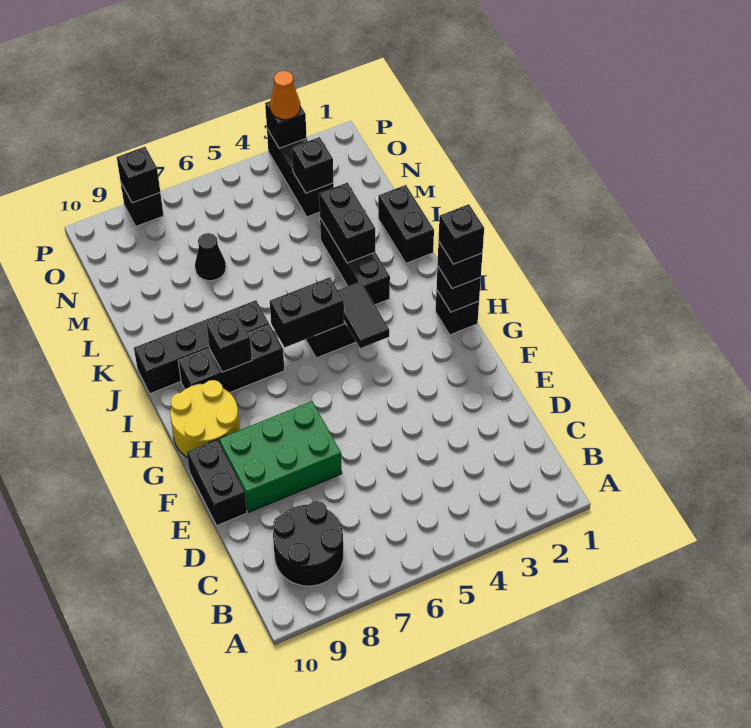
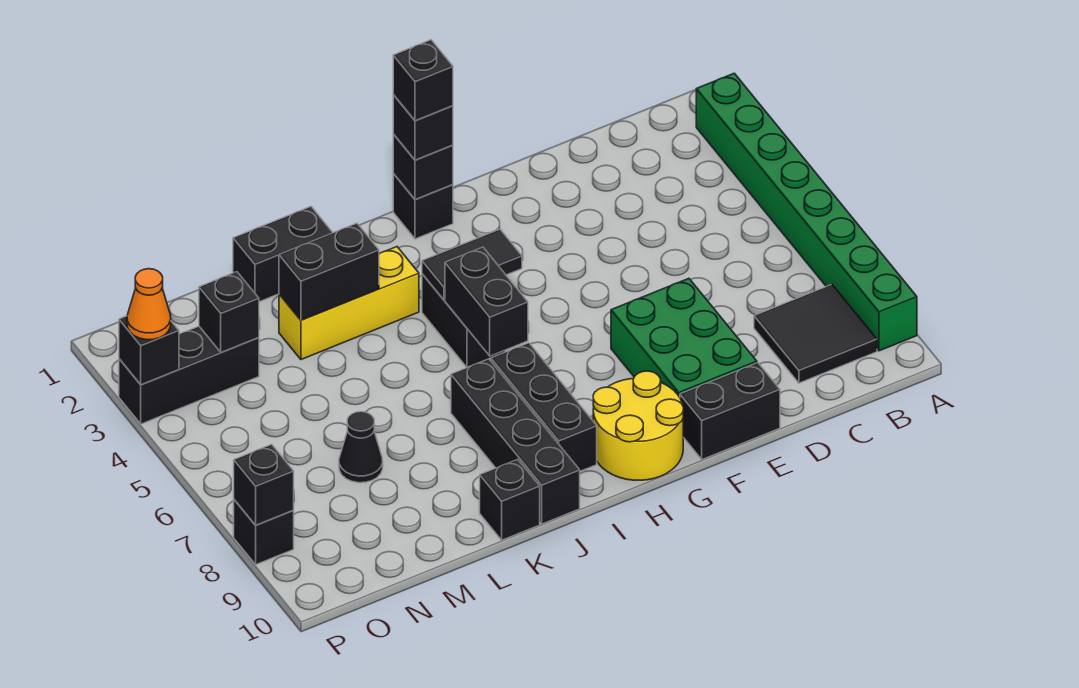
none -> green brick A2:A9 level 1
black round brick B8:C9 level 1 -> black tile B8:C9 level 1
black brick I8 level 2 -> black brick K10 level 1
black brick J3:L3 level 1 -> yellow brick J3:L3 level 1

